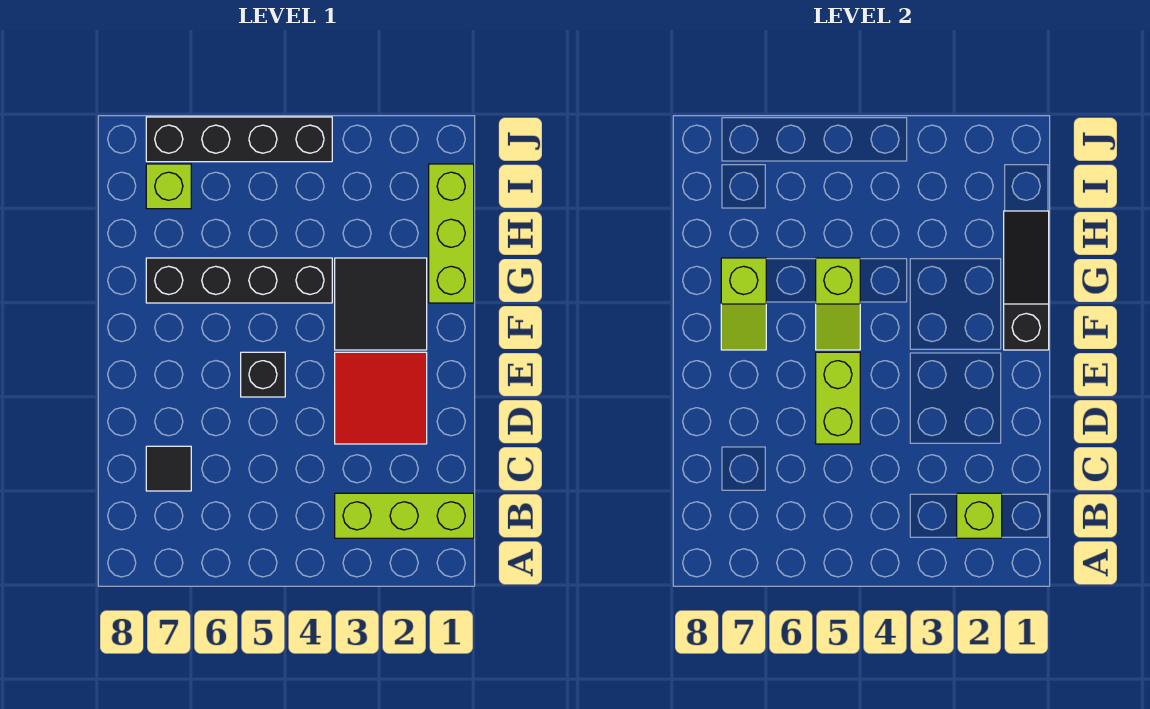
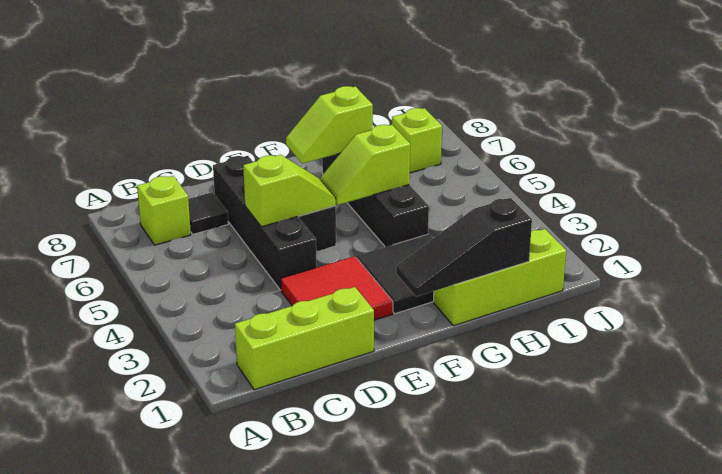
lime brick B1:B3 level 1 -> lime brick B1:D1 level 1
lime brick B2 level 2 -> lime brick B7 level 1
lime brick D5:E5 level 2 -> lime slope D5:E5 level 2 top D
black slope F1:H1 level 2 top F -> black slope F1:H1 level 2 top H
black brick J4:J7 level 1 -> black brick D4:D7 level 1

